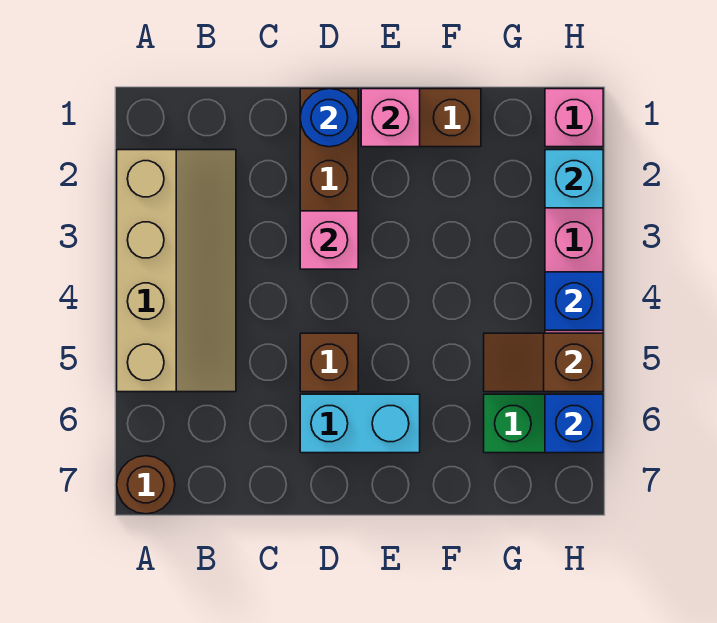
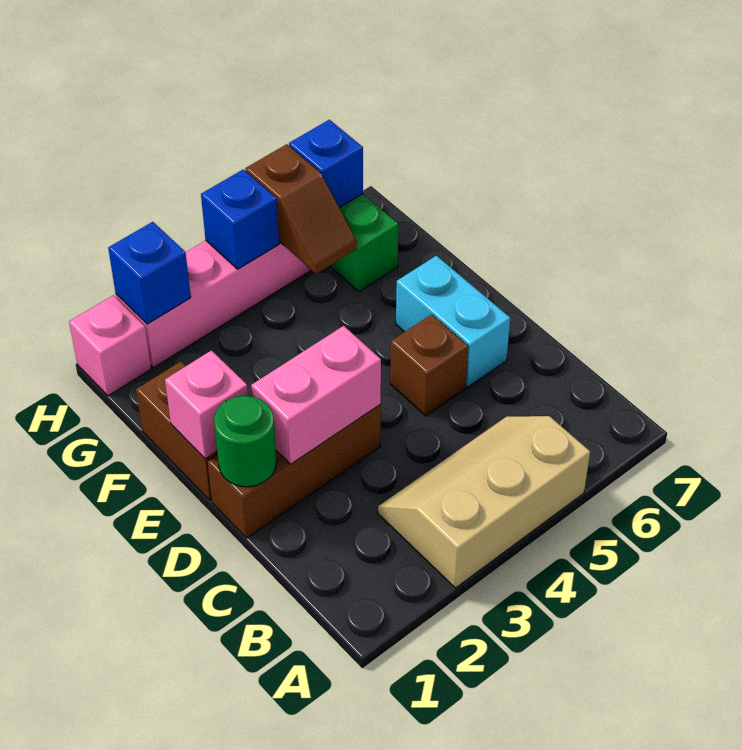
tan slope A2:B5 level 1 top A -> tan slope A3:B5 level 1 top A
brown round brick A7 level 1 -> none
blue round brick D1 level 2 -> green round brick D1 level 2
pink brick D3 level 2 -> pink brick D2:D3 level 2
cyan brick H2 level 2 -> blue brick H2 level 2

